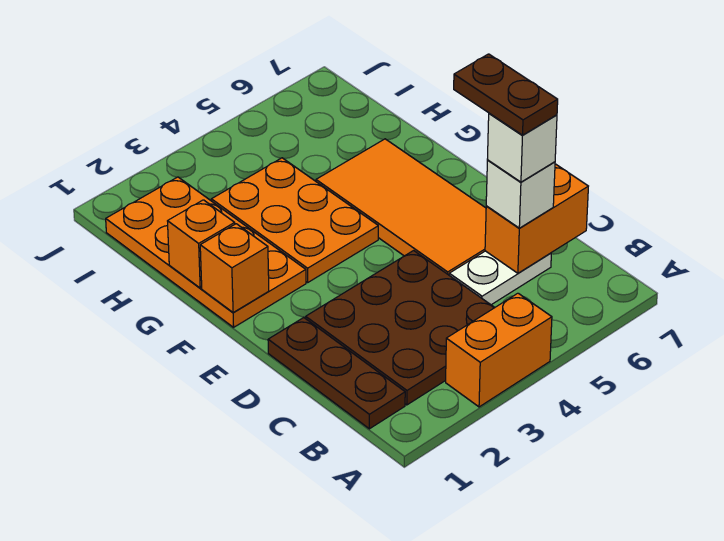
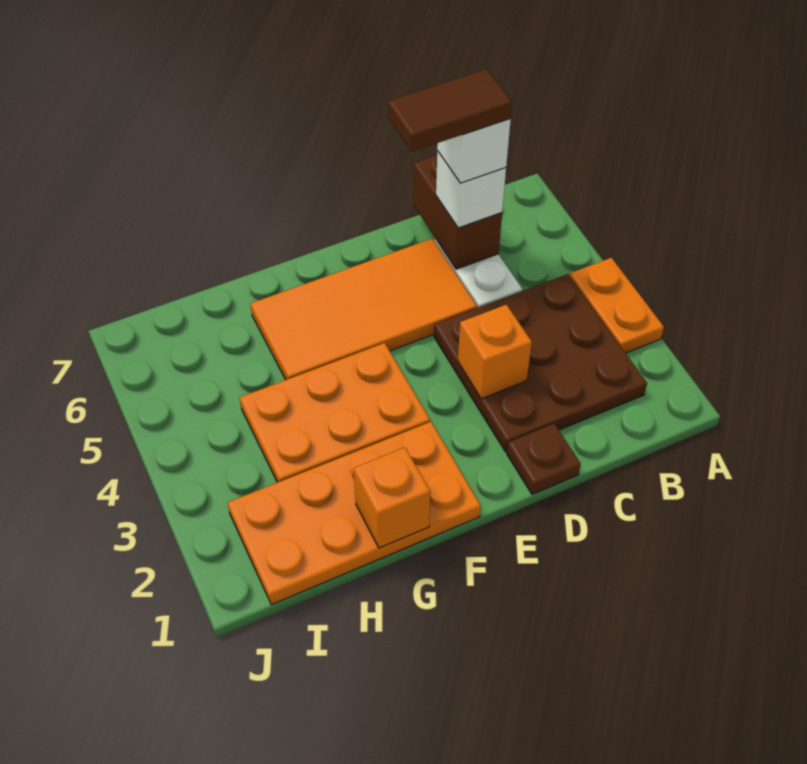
orange brick A3:A4 level 1 -> orange plate A3:A4 level 1
brown plate B1:D1 level 1 -> brown plate D1 level 1
orange brick C6:C7 level 2 -> brown brick C6:C7 level 2
brown plate C6:D6 level 5 -> brown tile C6:D6 level 5
orange brick F1 level 2 -> orange brick D3 level 2

